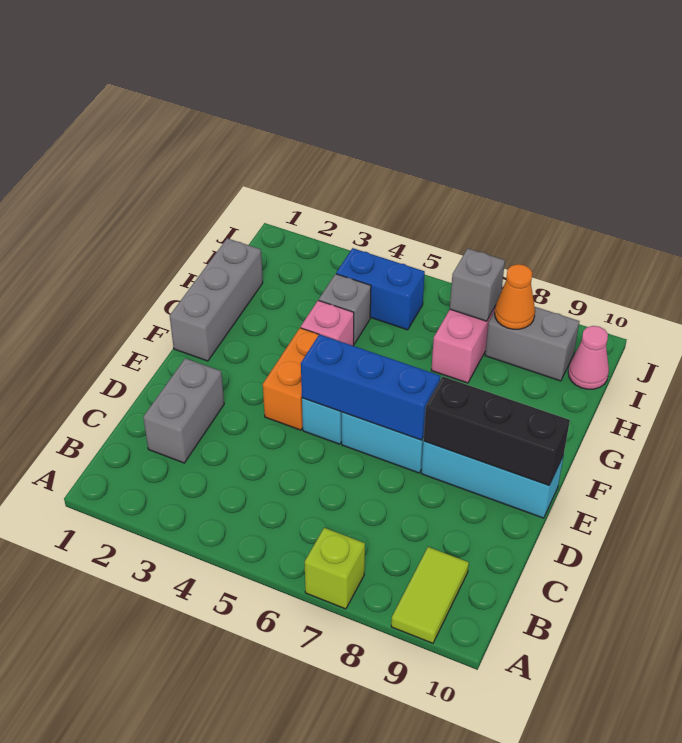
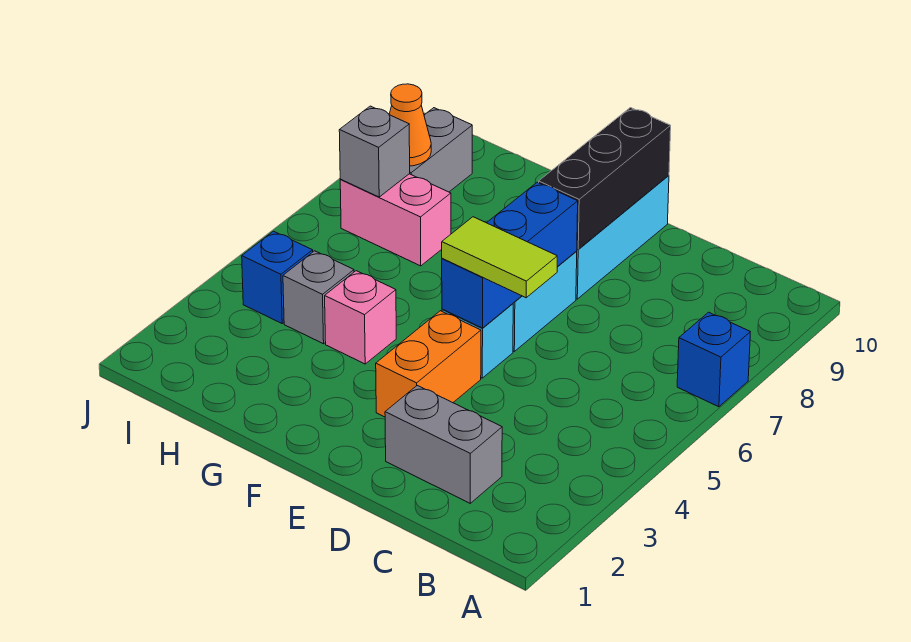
lime brick A7 level 1 -> blue brick A7 level 1
lime tile A9:B9 level 1 -> lime tile D5:E5 level 3
orange brick E4:F4 level 1 -> orange brick E3:E4 level 1
grey brick F1:H1 level 1 -> none
blue brick I4:I5 level 1 -> blue brick I4 level 1
pink cone I10 level 1 -> none

